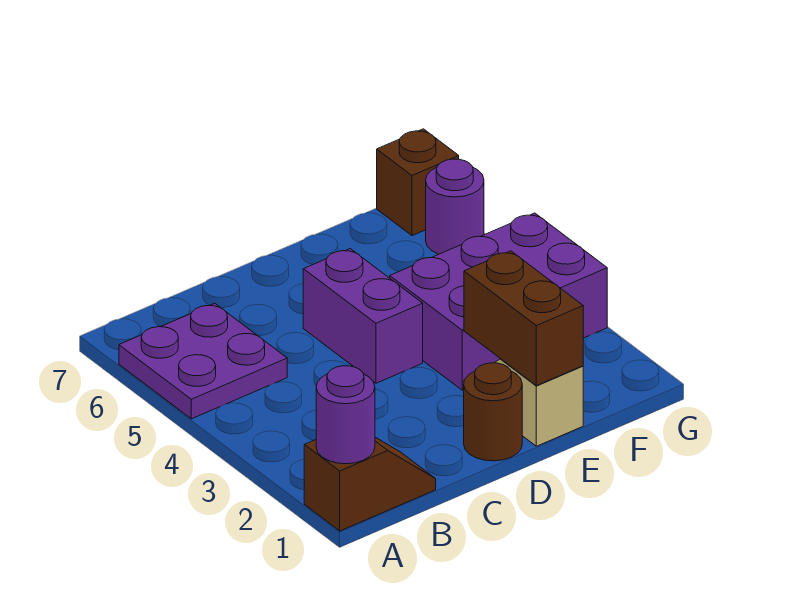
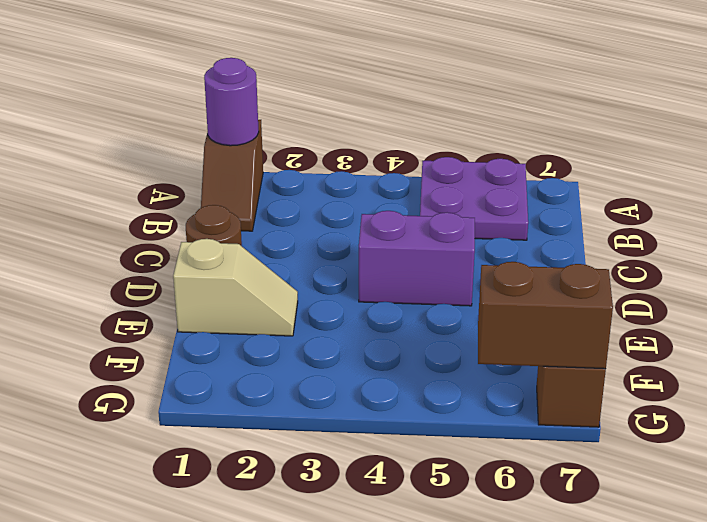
brown brick E1:E2 level 2 -> brown brick G6:G7 level 2
purple brick E3:G4 level 1 -> none
purple round brick G6 level 1 -> none

